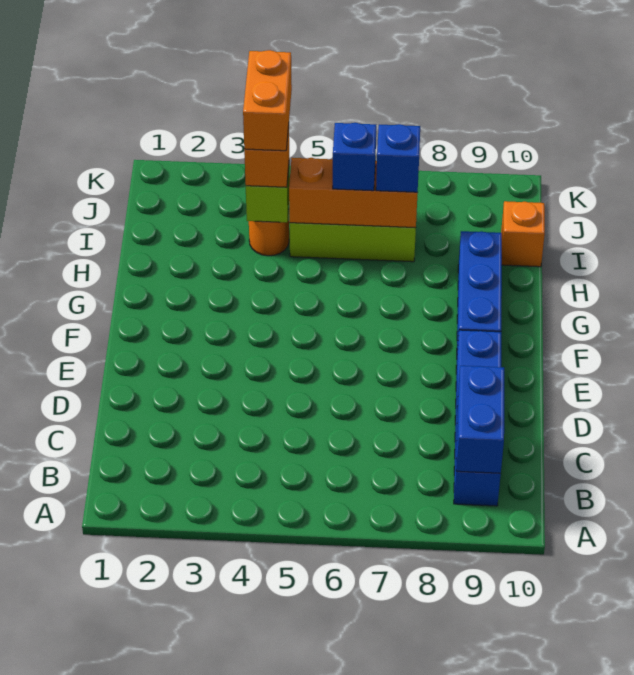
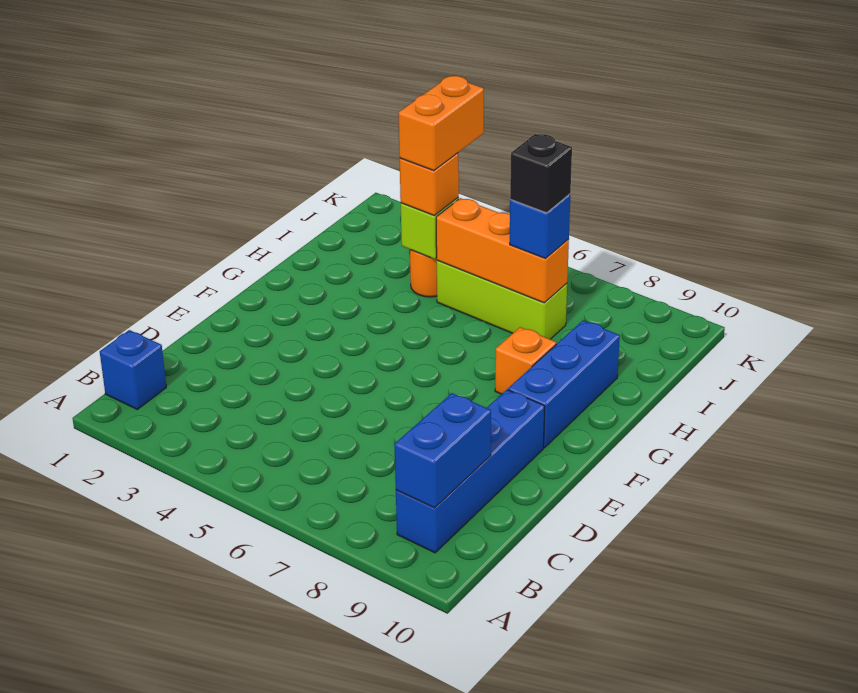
blue brick I6 level 3 -> blue brick B1 level 1
none -> black brick I7 level 4
orange brick I10 level 1 -> orange brick G8 level 1

